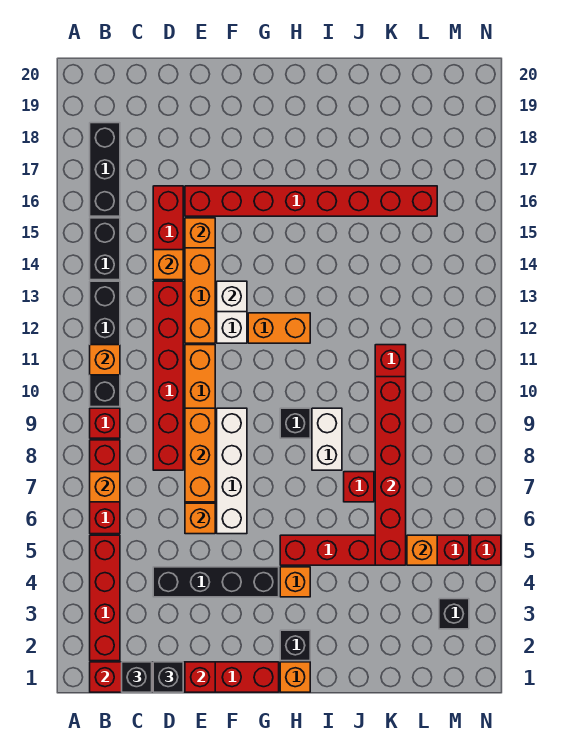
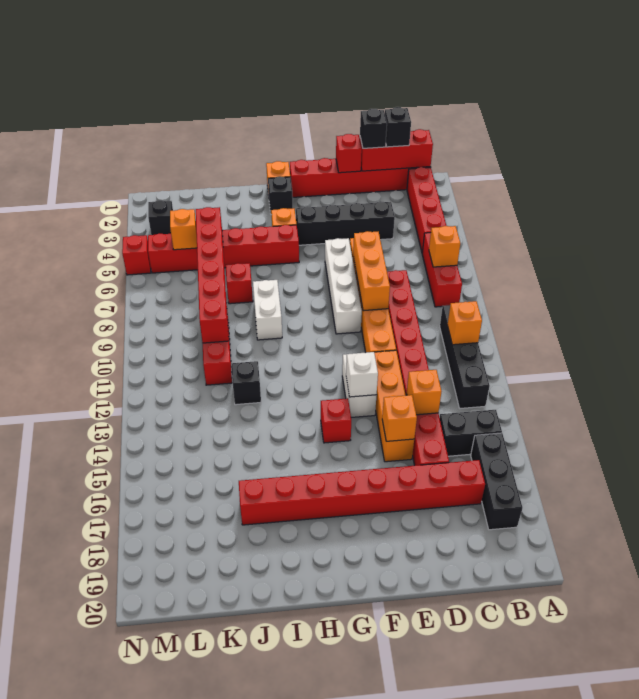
red brick B9 level 1 -> red brick G14 level 1
black brick B14:B15 level 1 -> black brick B15:C15 level 1
orange brick E6 level 2 -> none
red brick E16:L16 level 1 -> red brick C17:J17 level 1
orange brick G12:H12 level 1 -> none
black brick H9 level 1 -> black brick J12 level 1

